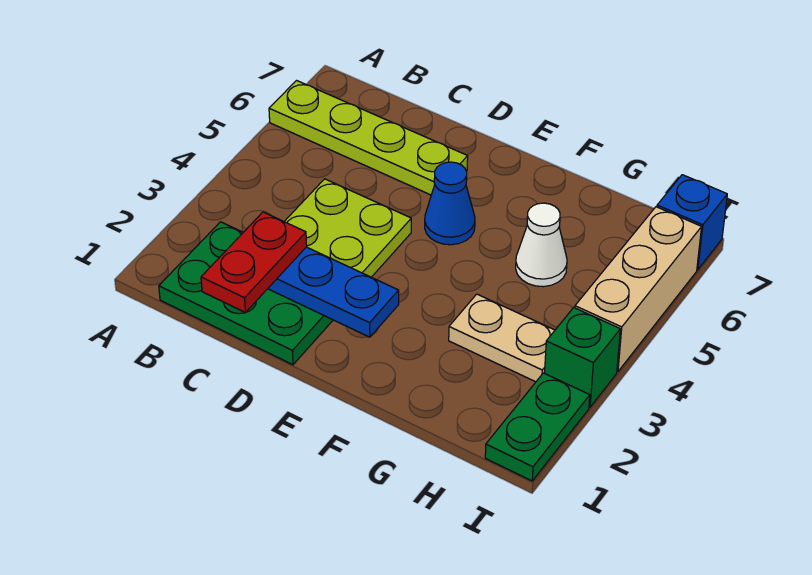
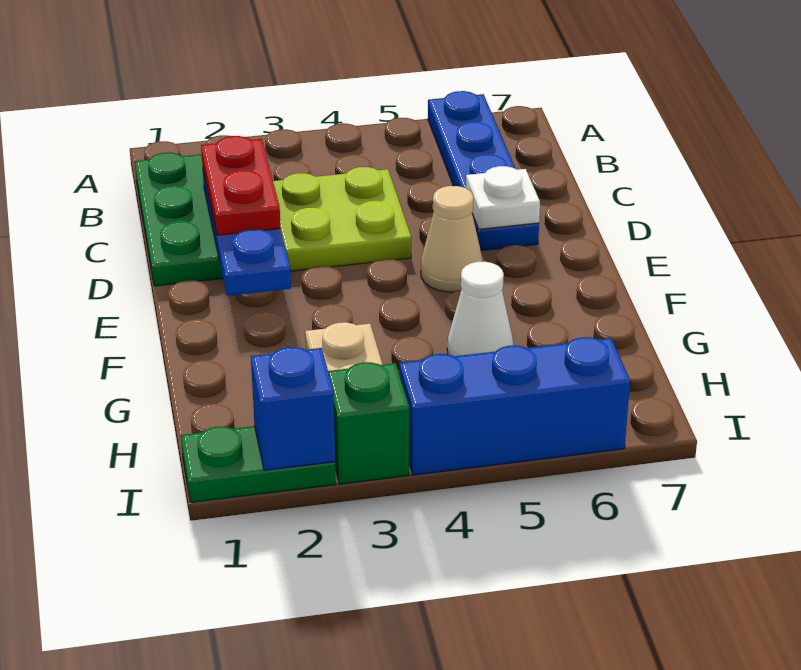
lime plate A6:D6 level 1 -> blue plate A6:D6 level 1
red plate C1:C2 level 3 -> red plate C2:D2 level 3
none -> white plate D6 level 2
blue cone E5 level 1 -> tan cone E5 level 1
tan brick I4:I6 level 1 -> blue brick I4:I6 level 1
blue brick I7 level 1 -> blue brick I2 level 2

